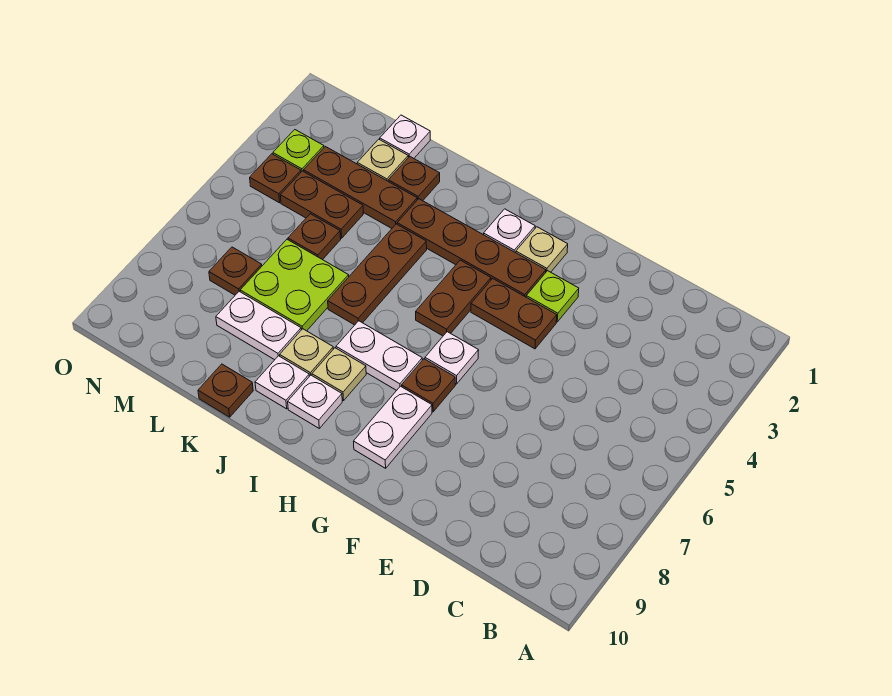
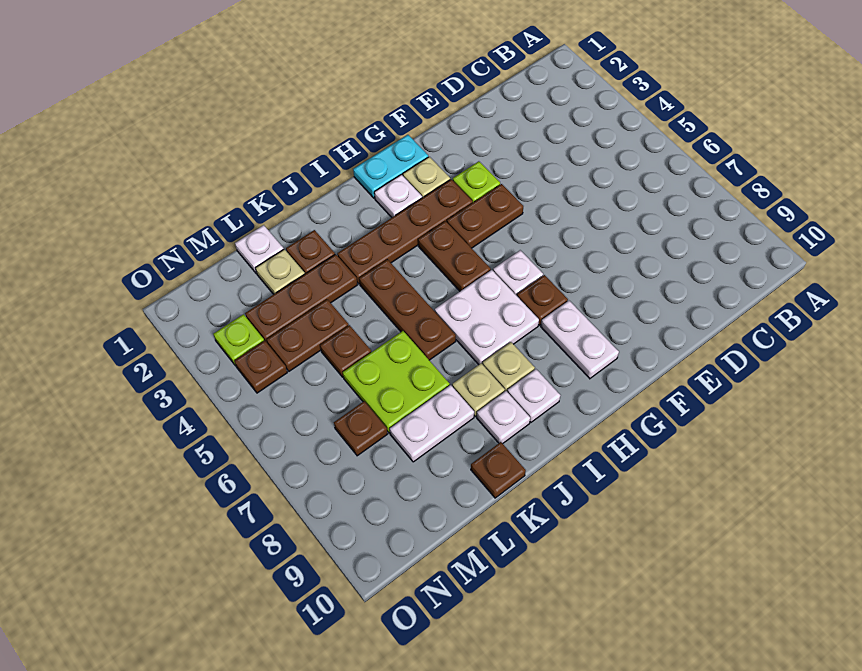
none -> cyan plate G1:H1 level 1
white plate H7:I7 level 1 -> white plate H6:I7 level 1

